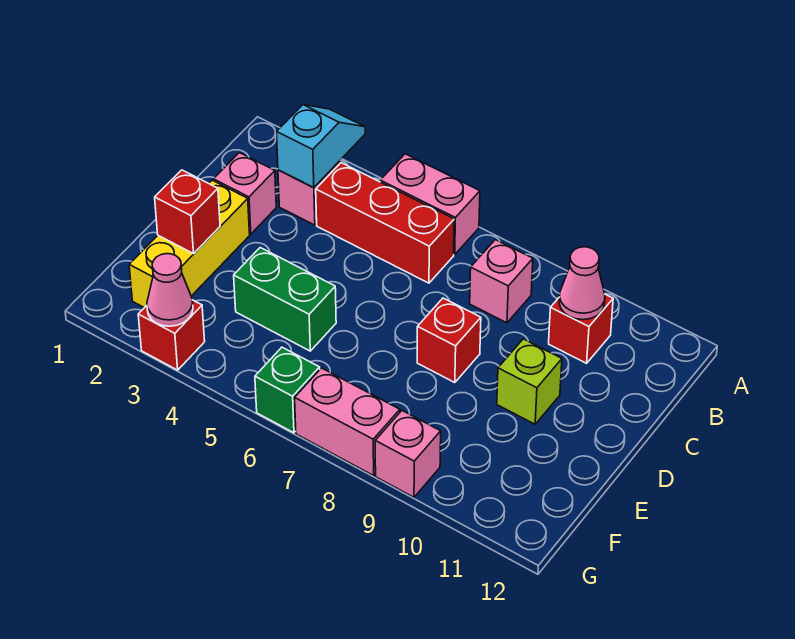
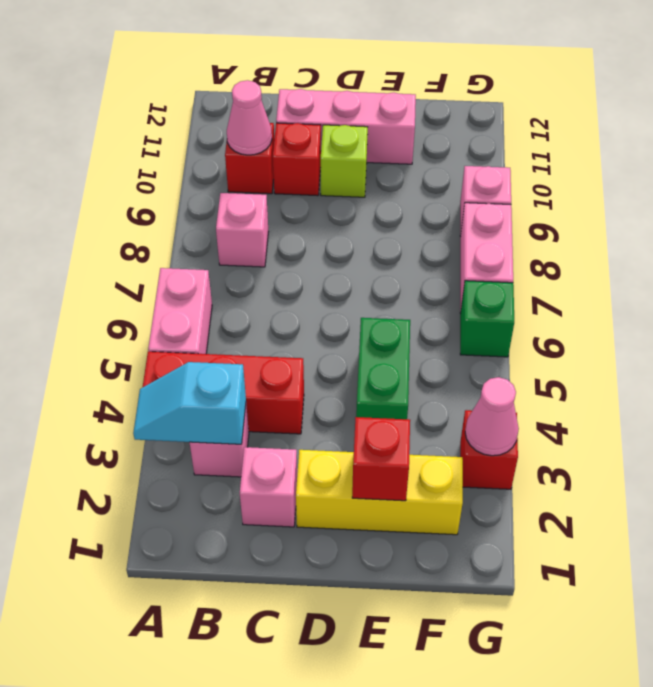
red brick B4:B6 level 1 -> red brick A4:C4 level 1
none -> pink brick C11:E11 level 1
red brick D8 level 1 -> red brick C10 level 1

